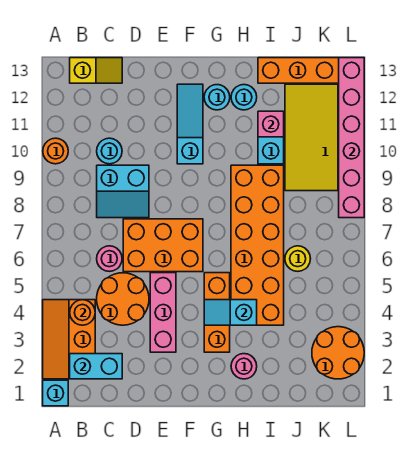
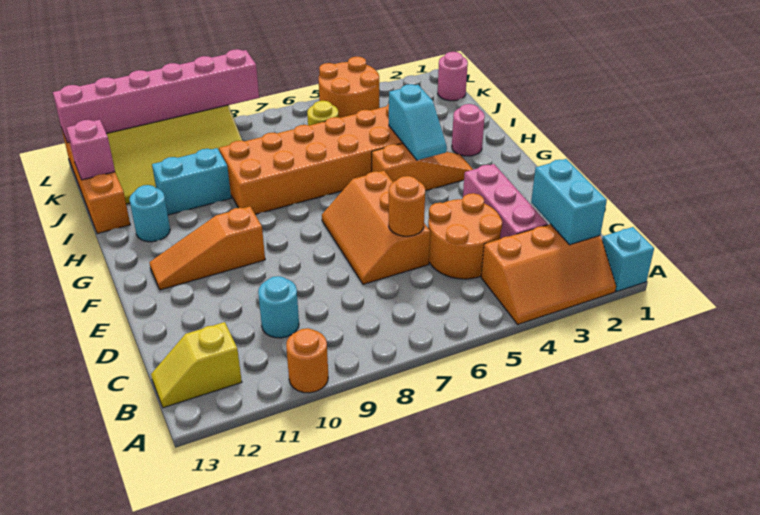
orange round brick B4 level 2 -> orange round brick D6 level 2
yellow slope B13:C13 level 1 top B -> yellow slope B12:B13 level 1 top 12
pink round brick C6 level 1 -> pink round brick K1 level 1
cyan slope C8:D9 level 1 top 9 -> none
orange brick D6:F7 level 1 -> orange slope D6:F7 level 1 top 6
pink brick E3:E5 level 1 -> pink brick C3:E3 level 1
cyan slope F10:F12 level 1 top 10 -> orange slope F10:F12 level 1 top 10
orange brick G3:G5 level 1 -> orange slope G3:G5 level 1 top 5
cyan round brick G12 level 1 -> none
pink brick I11 level 2 -> pink brick J13 level 2
orange round brick K2:L3 level 1 -> orange round brick K4:L5 level 1

